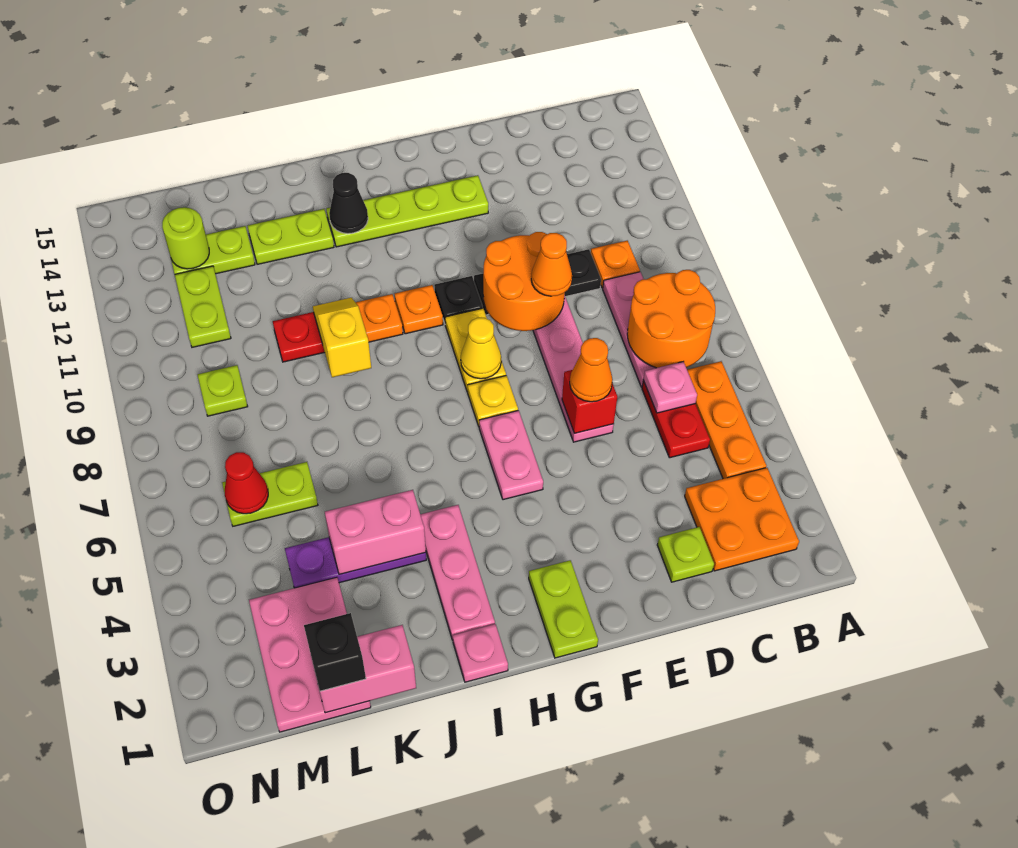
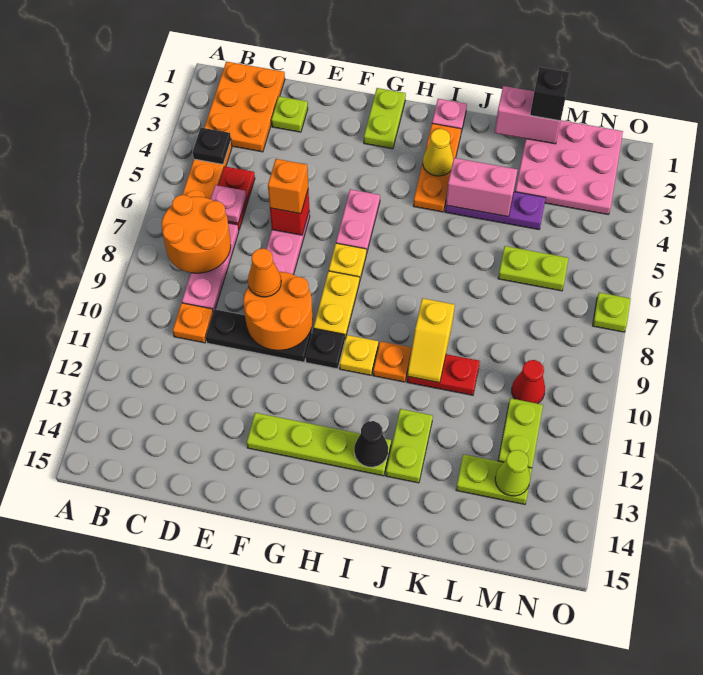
orange plate B2:C3 level 1 -> orange plate B1:C3 level 1
none -> black plate B4 level 2
orange cone E6 level 3 -> orange brick E6 level 3
yellow cone G8 level 2 -> yellow cone I3 level 2
orange plate H10 level 1 -> yellow plate H10 level 1
pink plate I2:I4 level 1 -> orange plate I2:I4 level 1
lime plate J13:K13 level 1 -> lime plate J12:J13 level 1
pink plate L1:M3 level 1 -> pink plate L1:N3 level 1
red cone M6 level 2 -> red cone M10 level 1
lime plate M9 level 1 -> lime plate O7 level 1
lime round brick M13 level 2 -> lime cone M13 level 2

